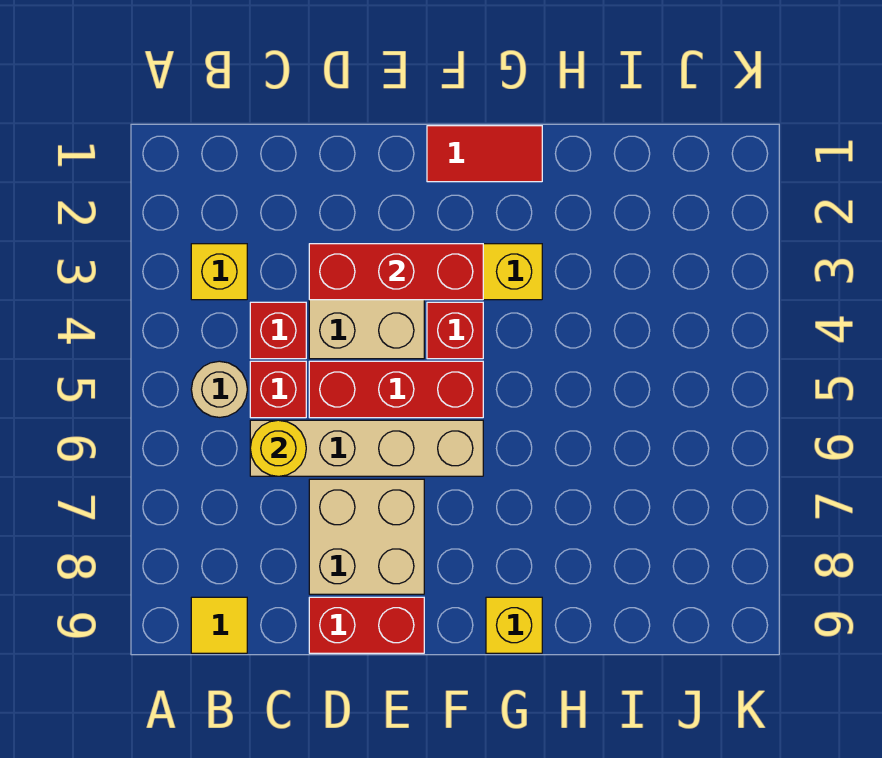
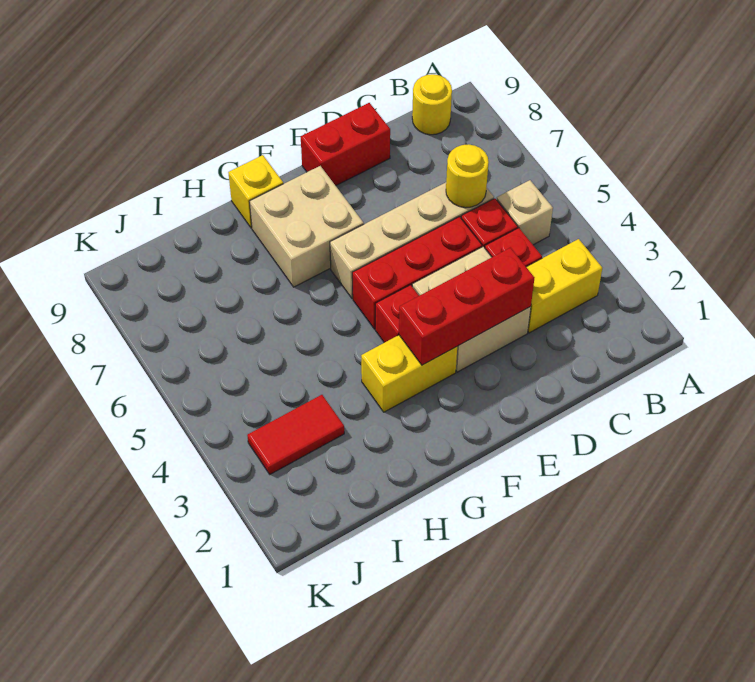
yellow brick B3 level 1 -> yellow brick B3:C3 level 1
tan round brick B5 level 1 -> tan brick B5 level 1
yellow tile B9 level 1 -> yellow round brick B9 level 1
tan brick D7:E8 level 1 -> tan brick F7:G8 level 1
red tile F1:G1 level 1 -> red tile I3:J3 level 1

